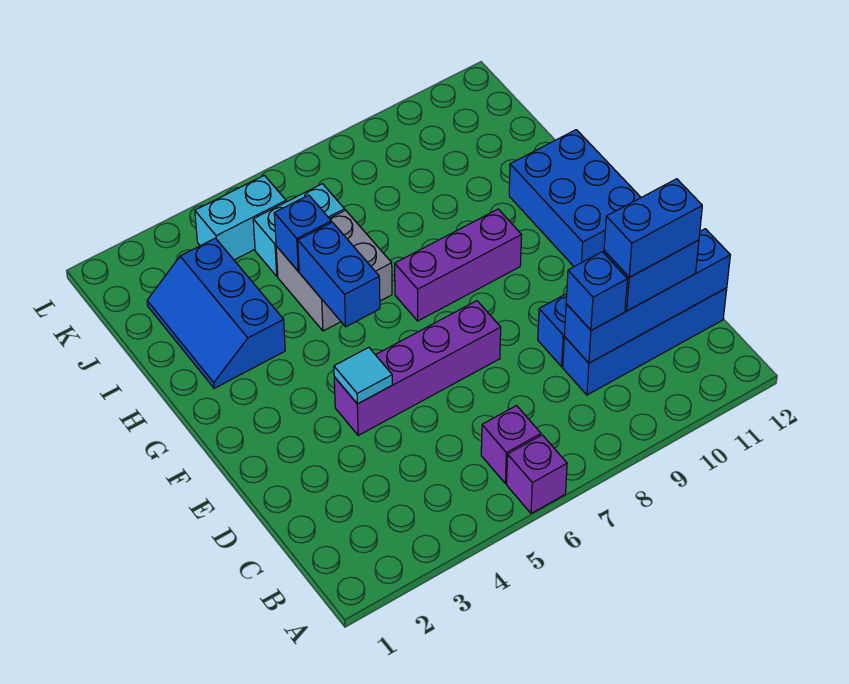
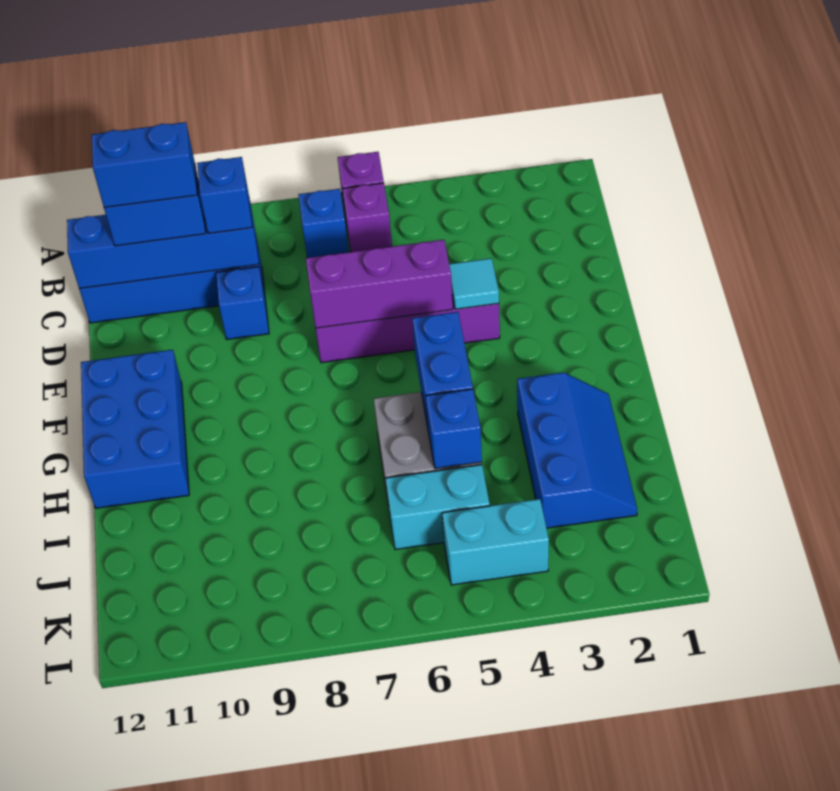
none -> blue brick B7 level 1
purple brick G7:G9 level 1 -> purple brick E5:E7 level 2

